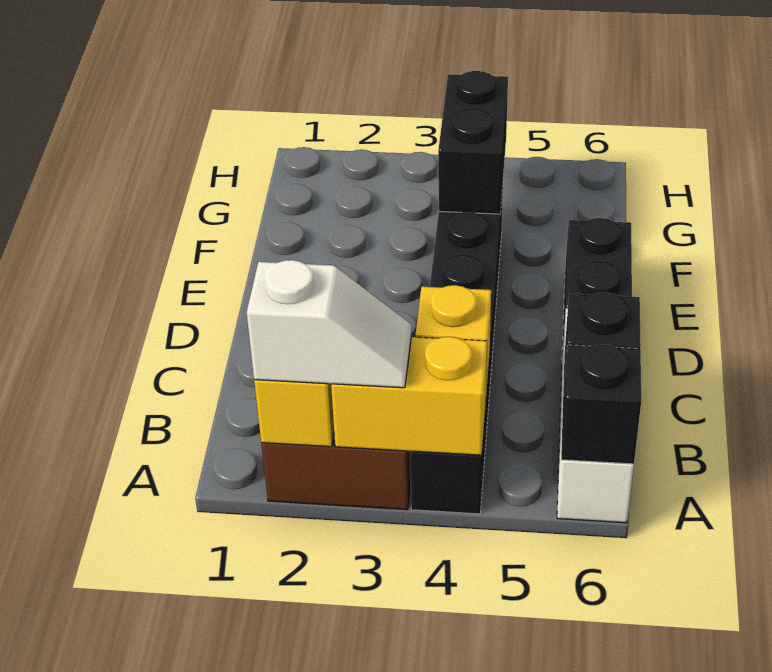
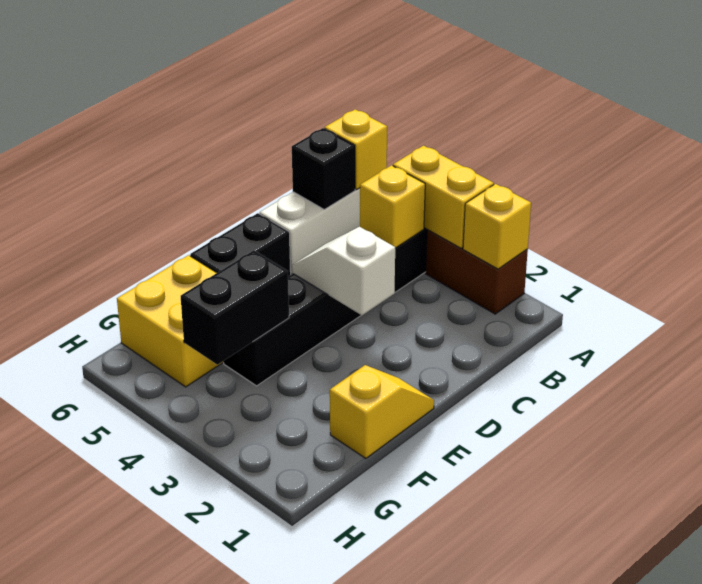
white slope A2:A3 level 3 top 2 -> white slope D3:D4 level 2 top 3
black brick A6 level 2 -> yellow brick A6 level 2
none -> yellow slope E1:F1 level 1 top F
none -> yellow brick F5:G6 level 1

